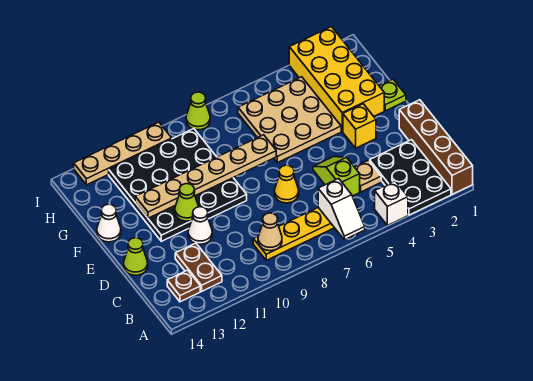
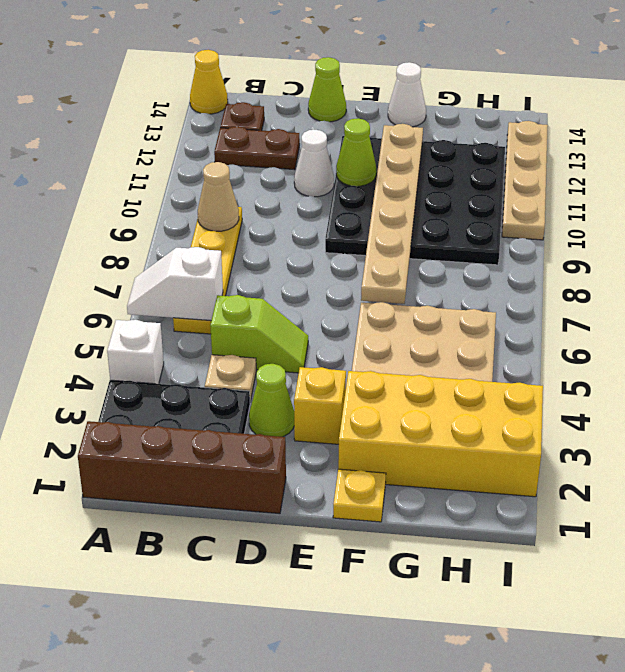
yellow cone D7 level 1 -> yellow cone A14 level 1
lime plate F1 level 1 -> yellow plate F1 level 1
lime cone I8 level 1 -> lime cone D3 level 1

